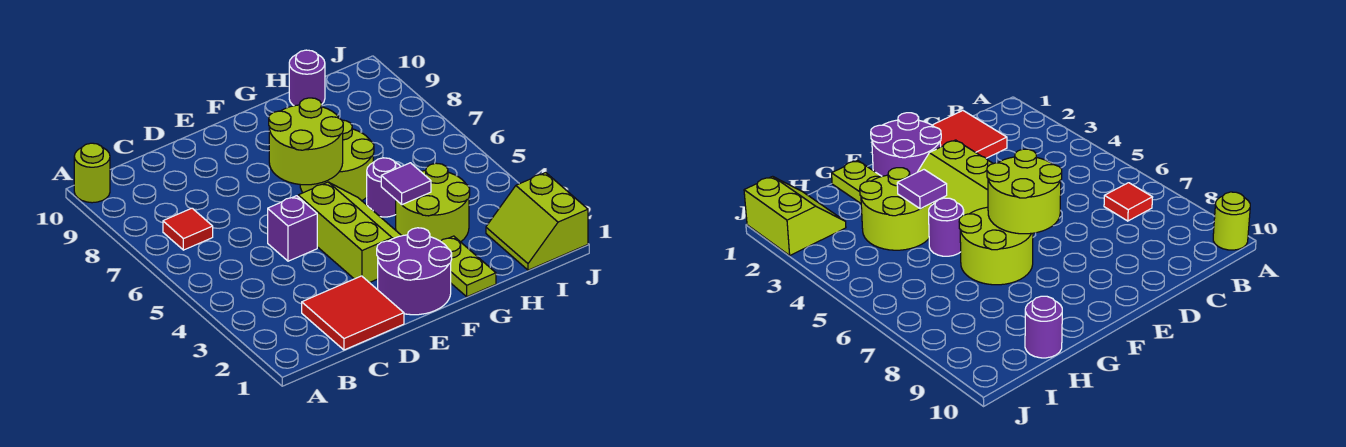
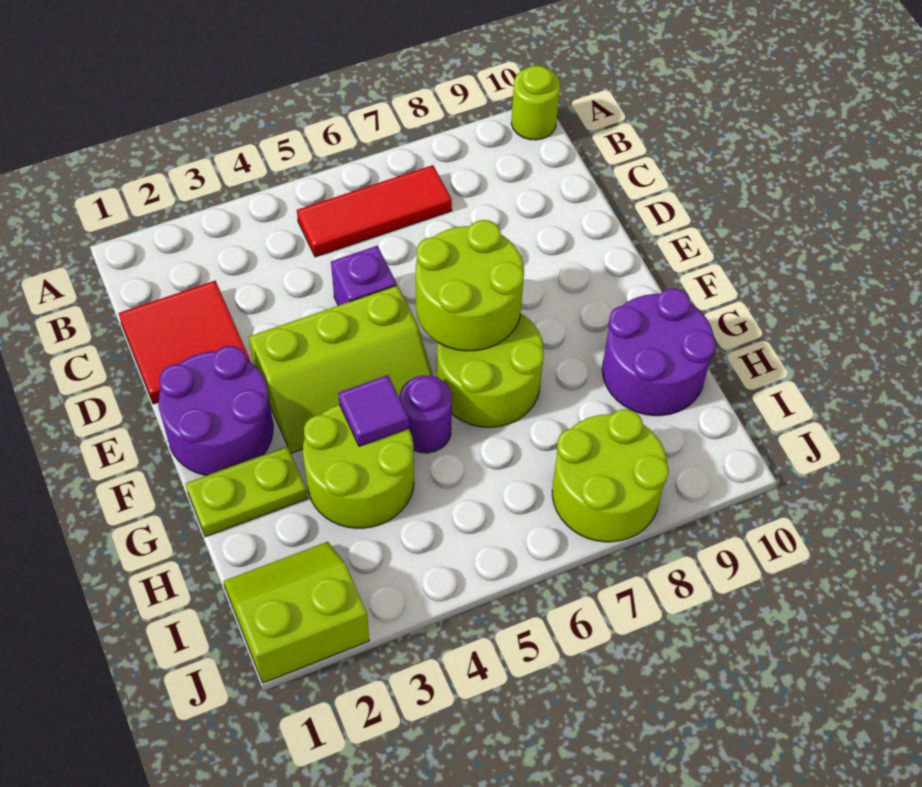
red tile B7 level 1 -> red tile B5:B7 level 1
purple round brick H10 level 1 -> purple round brick G9:H10 level 1
none -> lime round brick I7:J8 level 1

